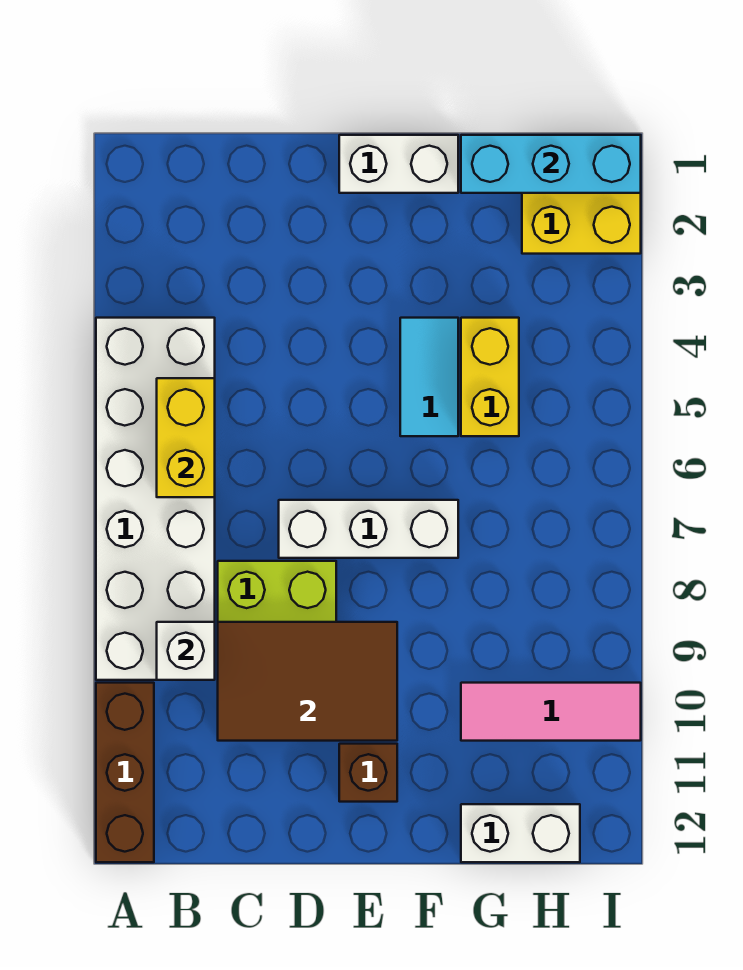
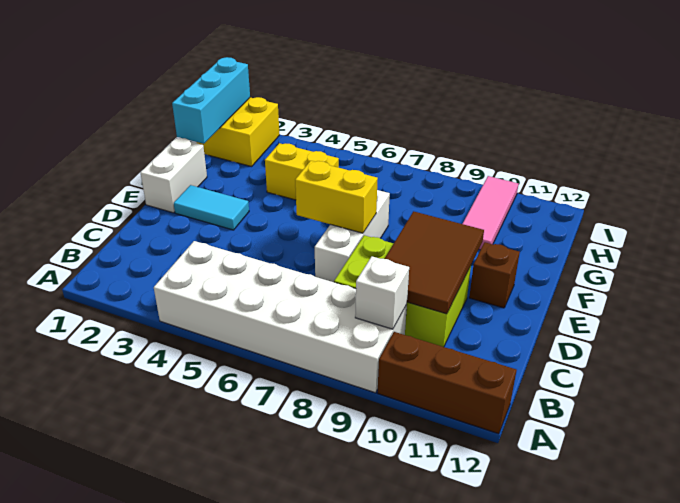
yellow brick B5:B6 level 2 -> yellow brick E6:E7 level 2
cyan tile F4:F5 level 1 -> cyan tile E2:E3 level 1
white brick G12:H12 level 1 -> none

